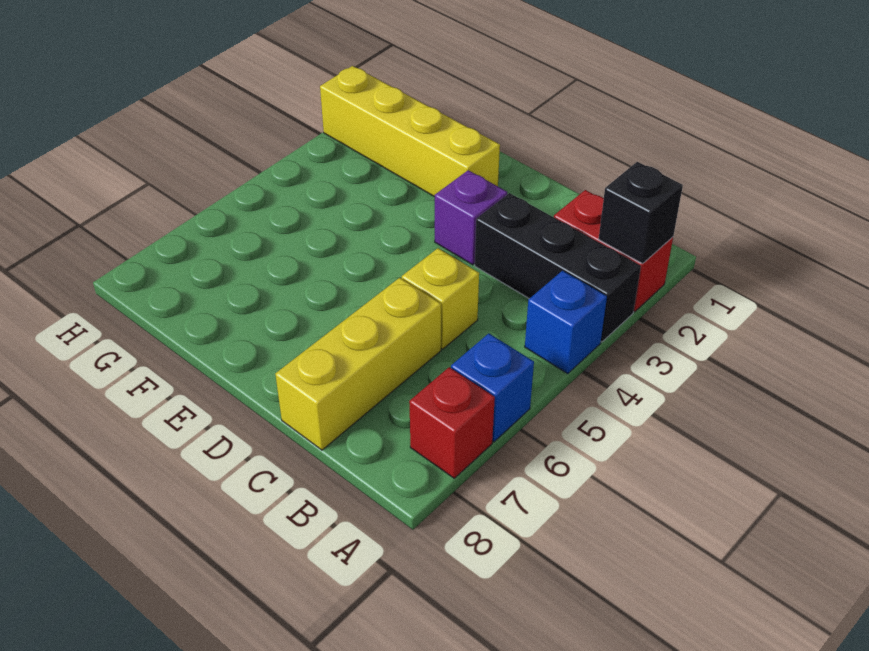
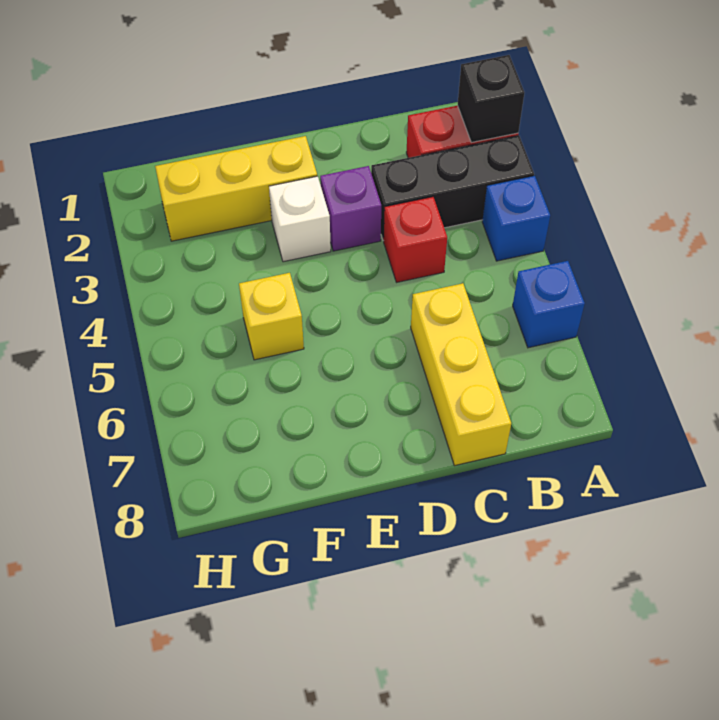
red brick A7 level 1 -> red brick C4 level 1
yellow brick C5 level 1 -> yellow brick F5 level 1
yellow brick E2:H2 level 1 -> yellow brick E2:G2 level 1
none -> white brick E3 level 1

